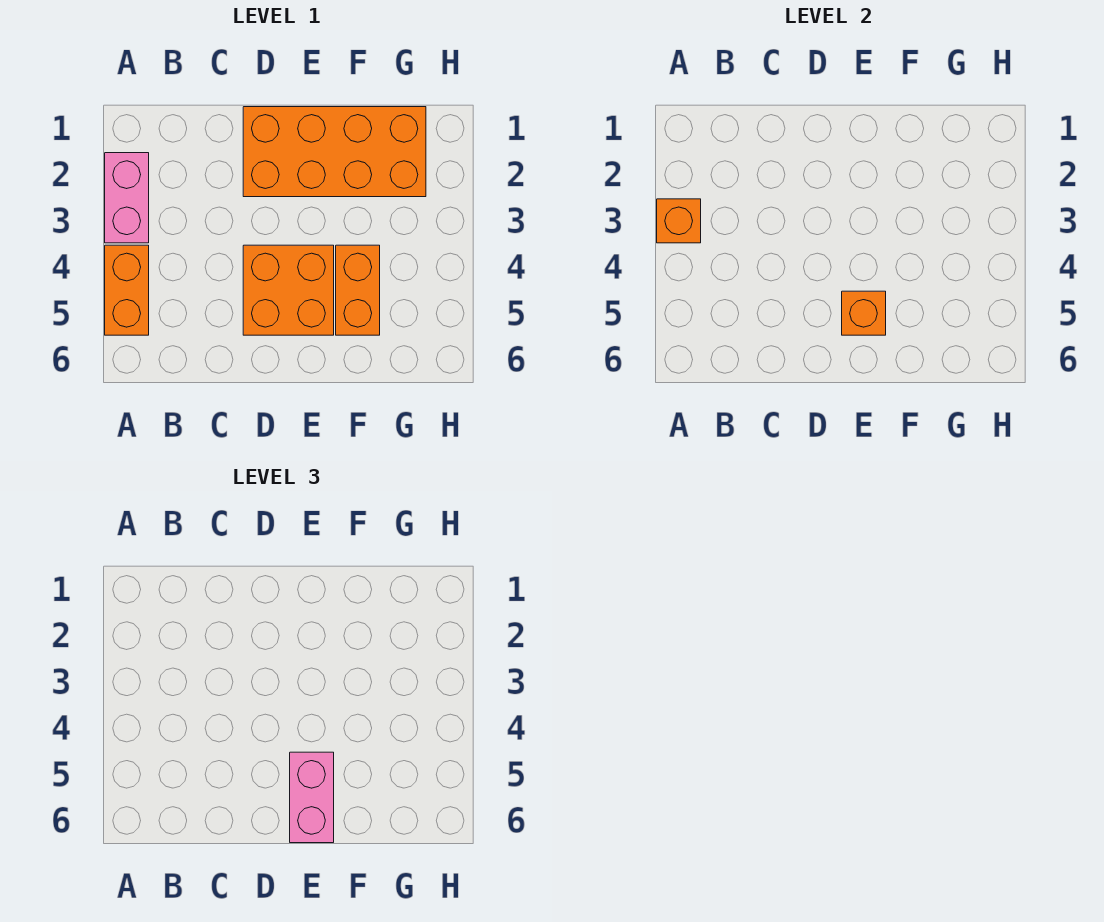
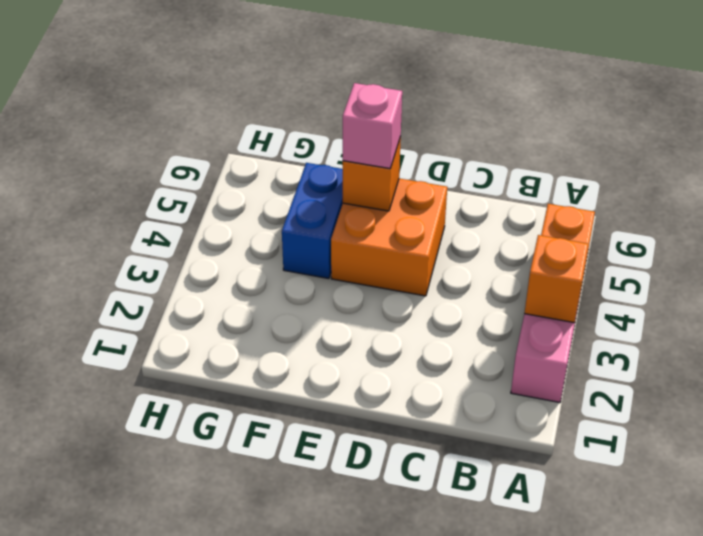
orange brick D1:G2 level 1 -> none
pink brick E5:E6 level 3 -> pink brick E5 level 3
orange brick F4:F5 level 1 -> blue brick F4:F5 level 1

